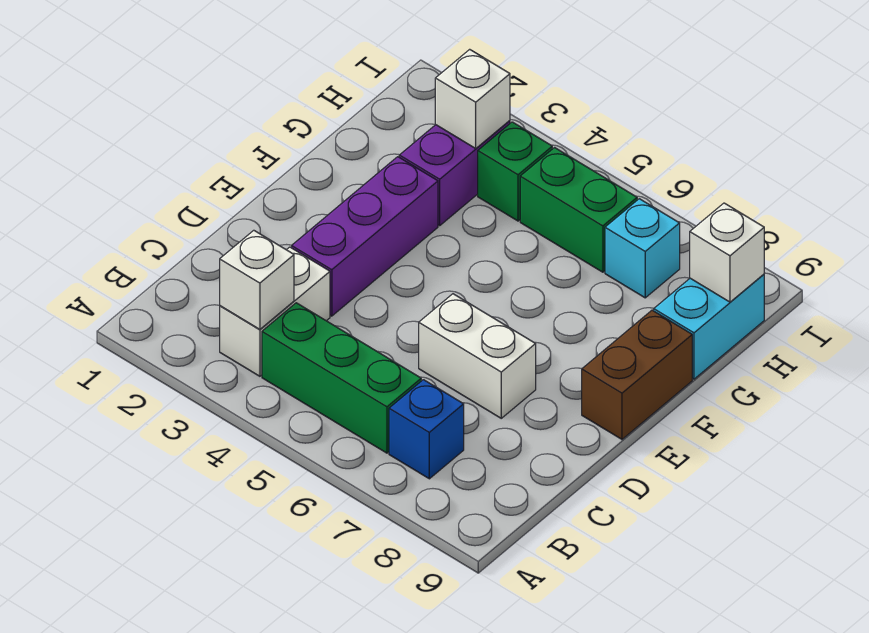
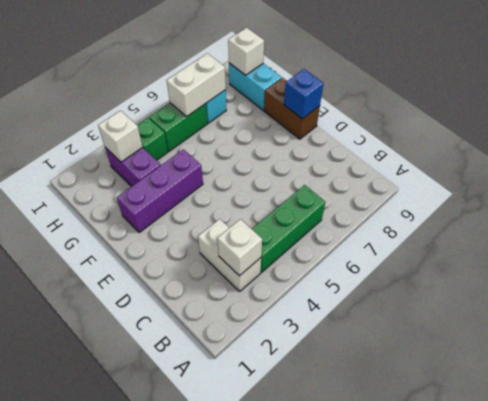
blue brick B7 level 1 -> blue brick E9 level 2
purple brick D3:F3 level 1 -> purple brick F2:F4 level 1
white brick D6:D7 level 1 -> white brick H6:H7 level 2

